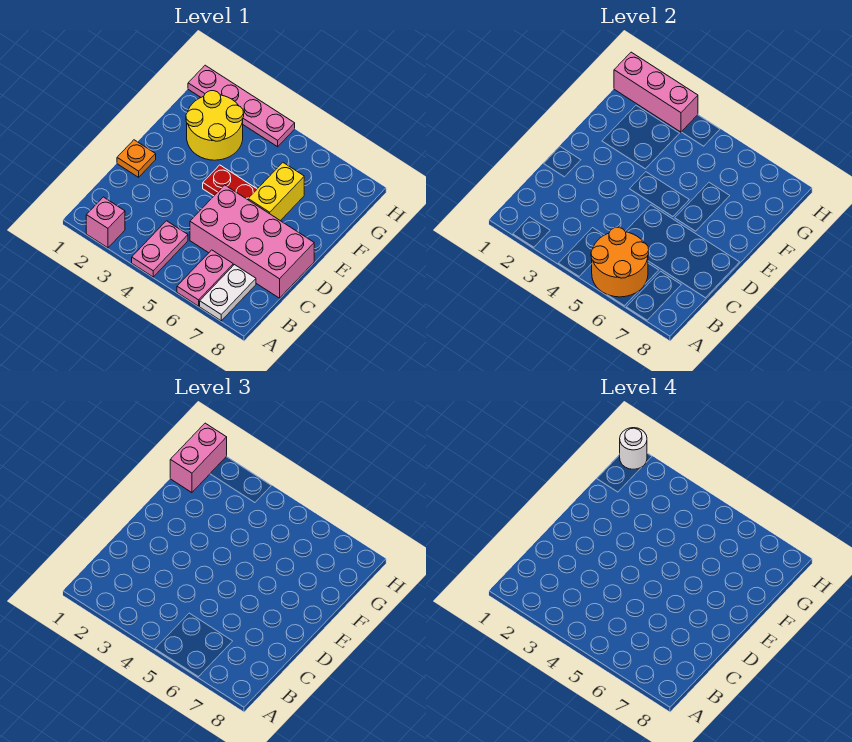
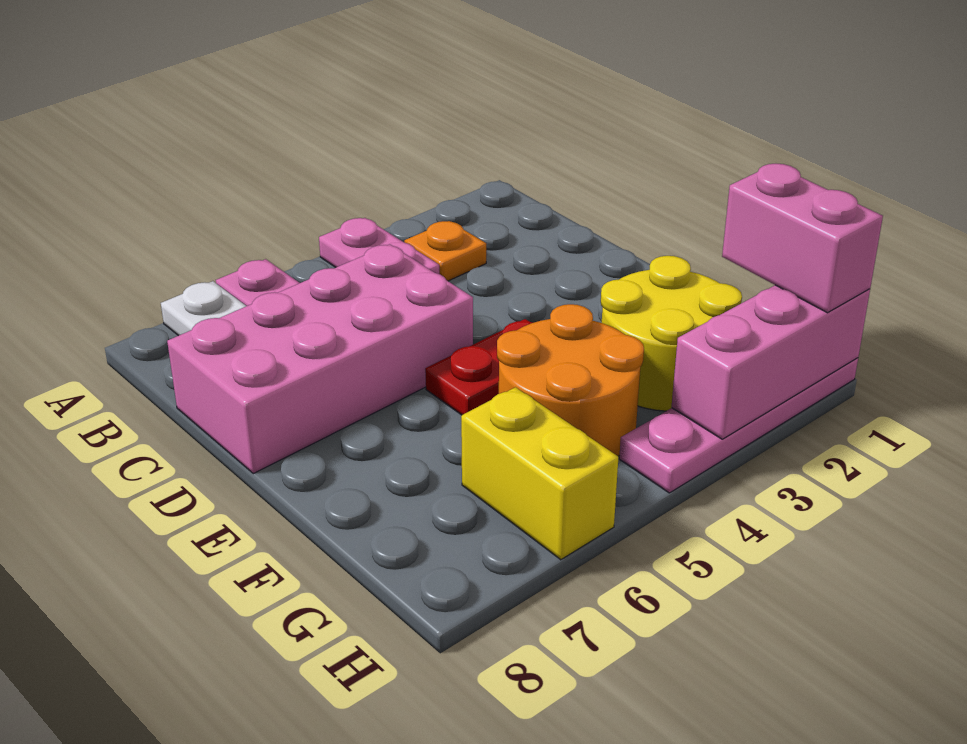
pink brick A2 level 1 -> none
orange round brick A5:B6 level 2 -> orange round brick F4:G5 level 1
orange plate D1 level 1 -> orange plate B3 level 1
yellow brick E6:F6 level 1 -> yellow brick G6:H6 level 1
white round brick H1 level 4 -> none

